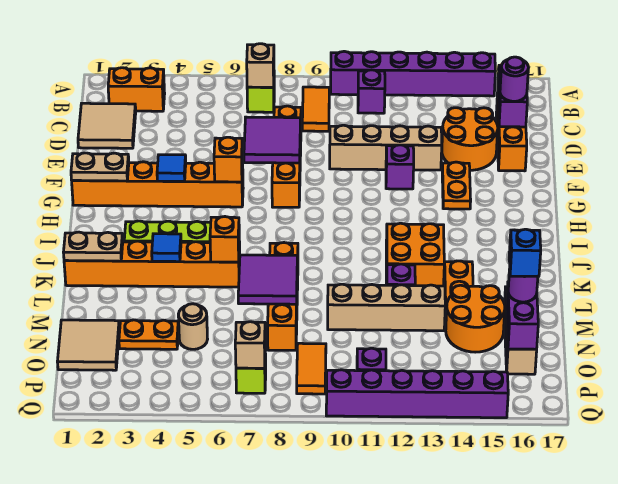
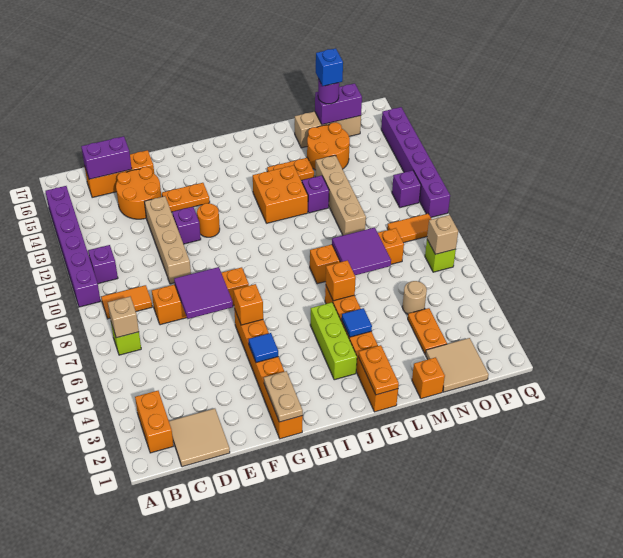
purple round brick D16 level 3 -> none
none -> orange round brick G12 level 1
tan plate K1:K2 level 2 -> orange plate K1:K2 level 2
none -> orange brick M1 level 1

